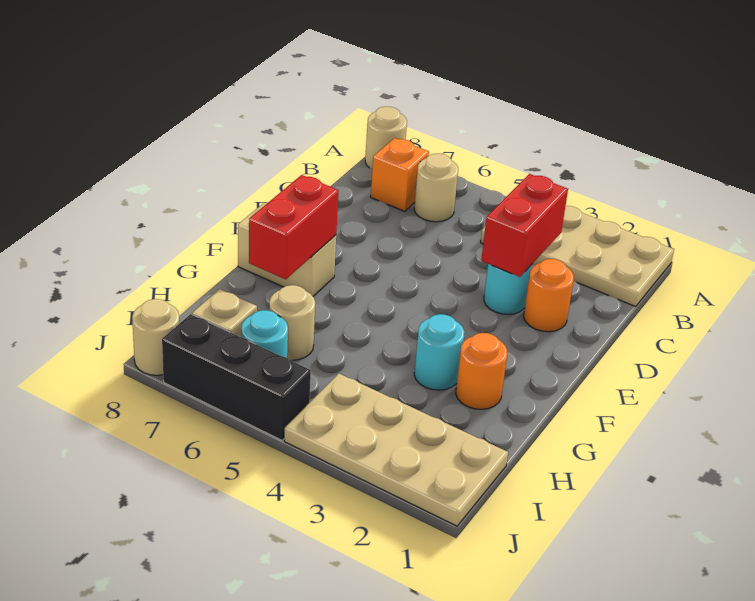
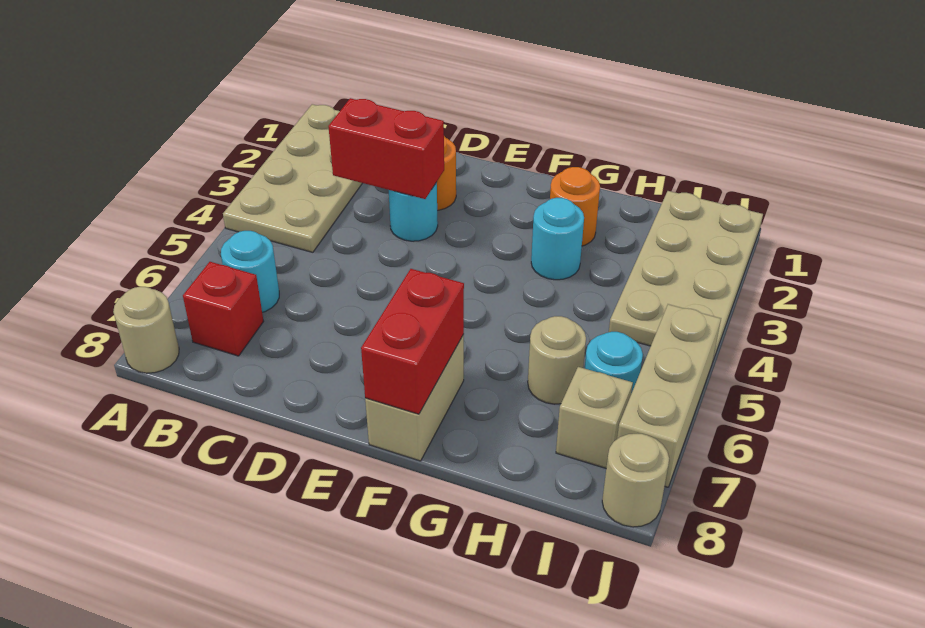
tan round brick B6 level 1 -> cyan round brick B6 level 1
orange brick B7 level 1 -> red brick B7 level 1
red brick F7:G7 level 2 -> red brick F7:F8 level 2
black brick J5:J7 level 1 -> tan brick J5:J7 level 1

